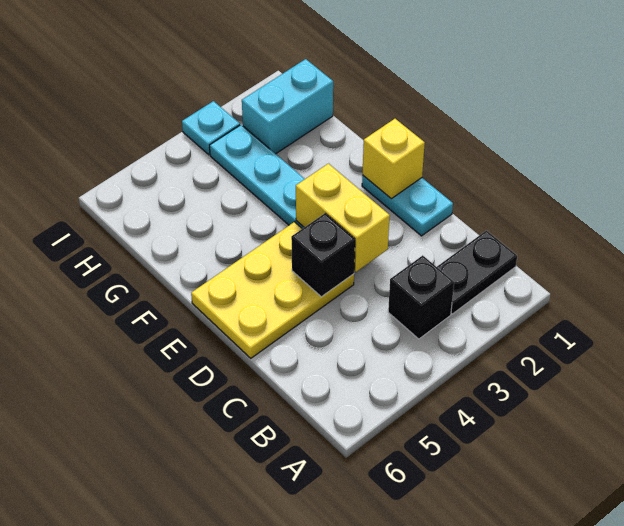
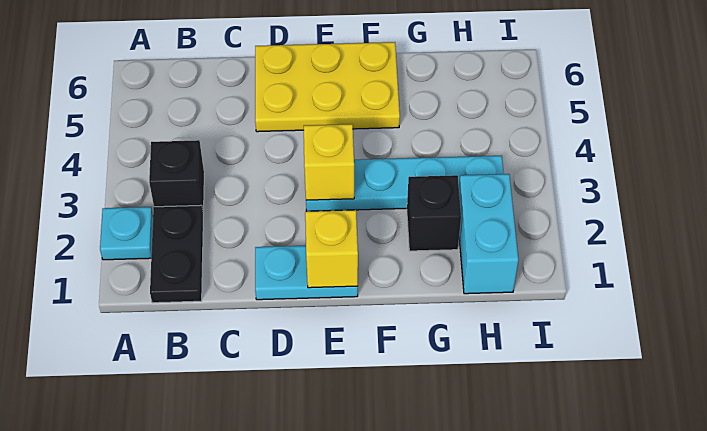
yellow brick D3:E3 level 2 -> yellow brick E3 level 2
yellow plate D4:E6 level 1 -> yellow plate D5:F6 level 1
black brick D4 level 2 -> black brick G2 level 1
cyan plate I3 level 1 -> cyan plate A2 level 1

